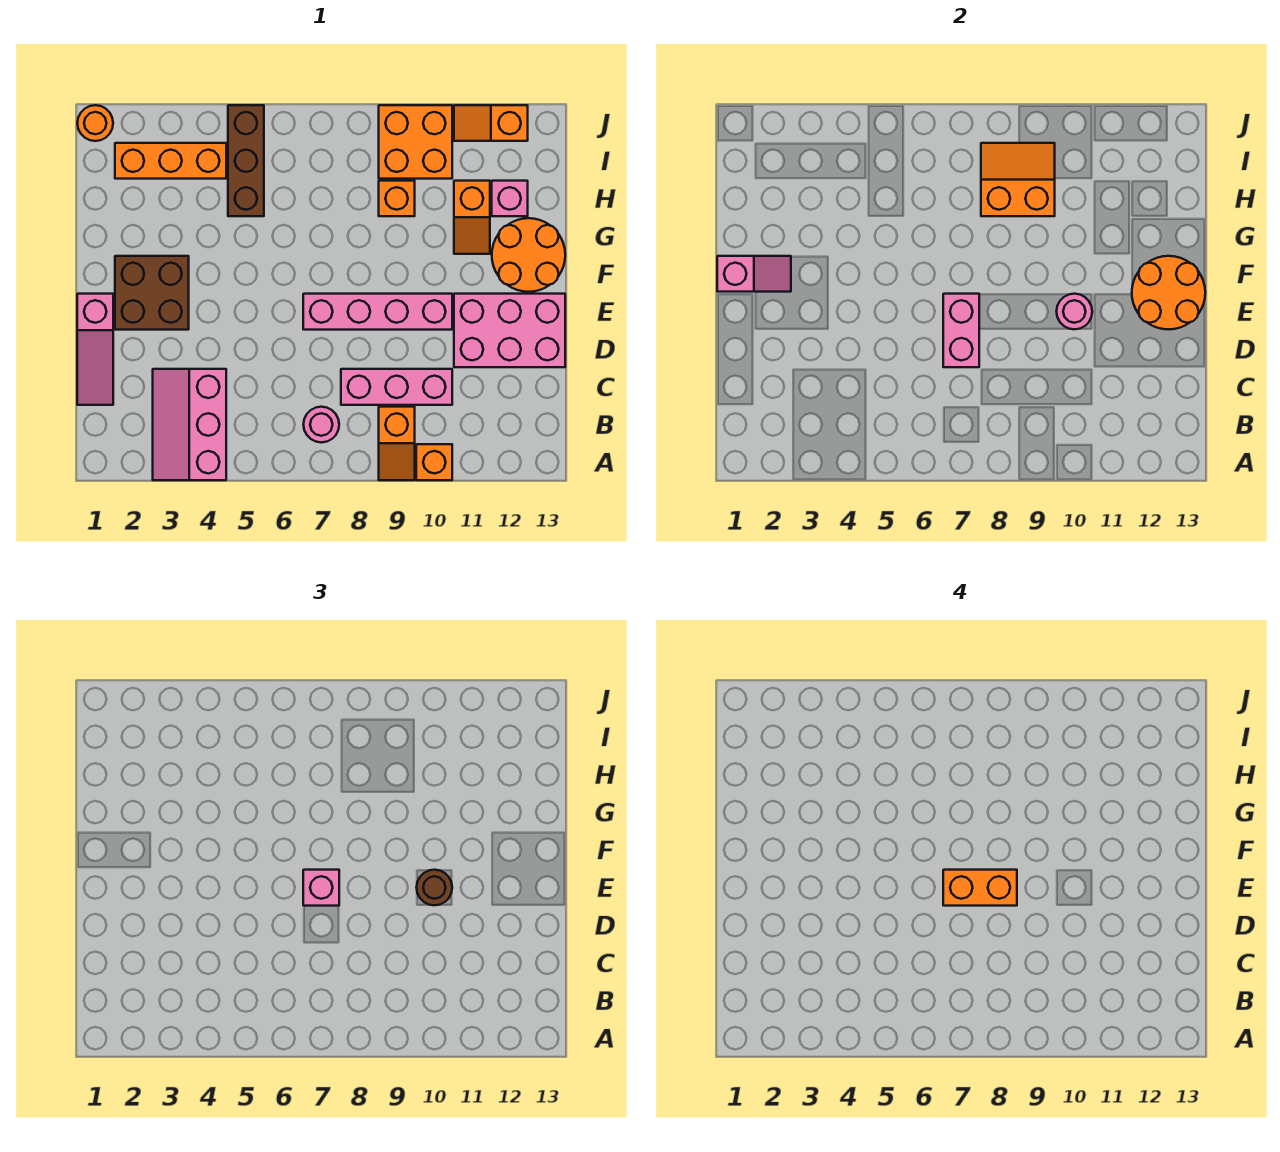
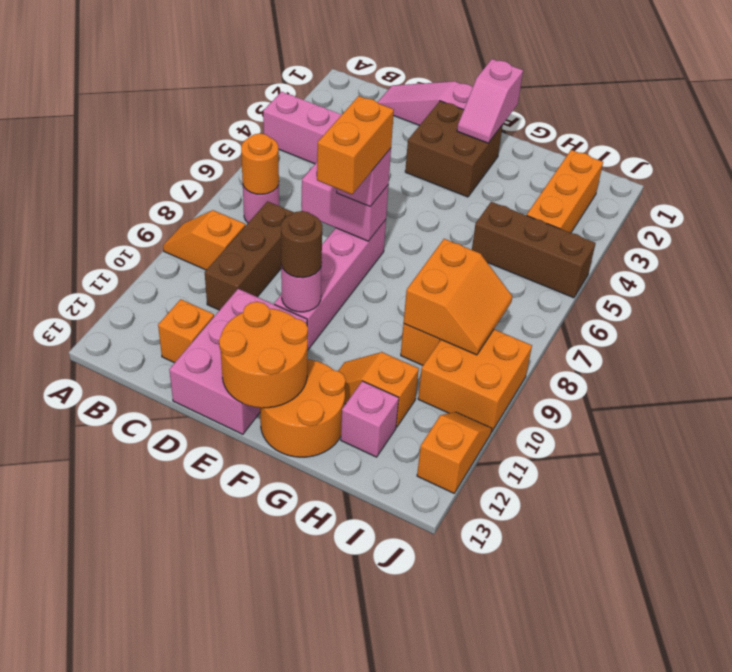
orange brick A10 level 1 -> orange brick C12 level 1
pink brick C8:C10 level 1 -> brown brick C8:C10 level 1
orange round brick J1 level 1 -> orange round brick B7 level 2

